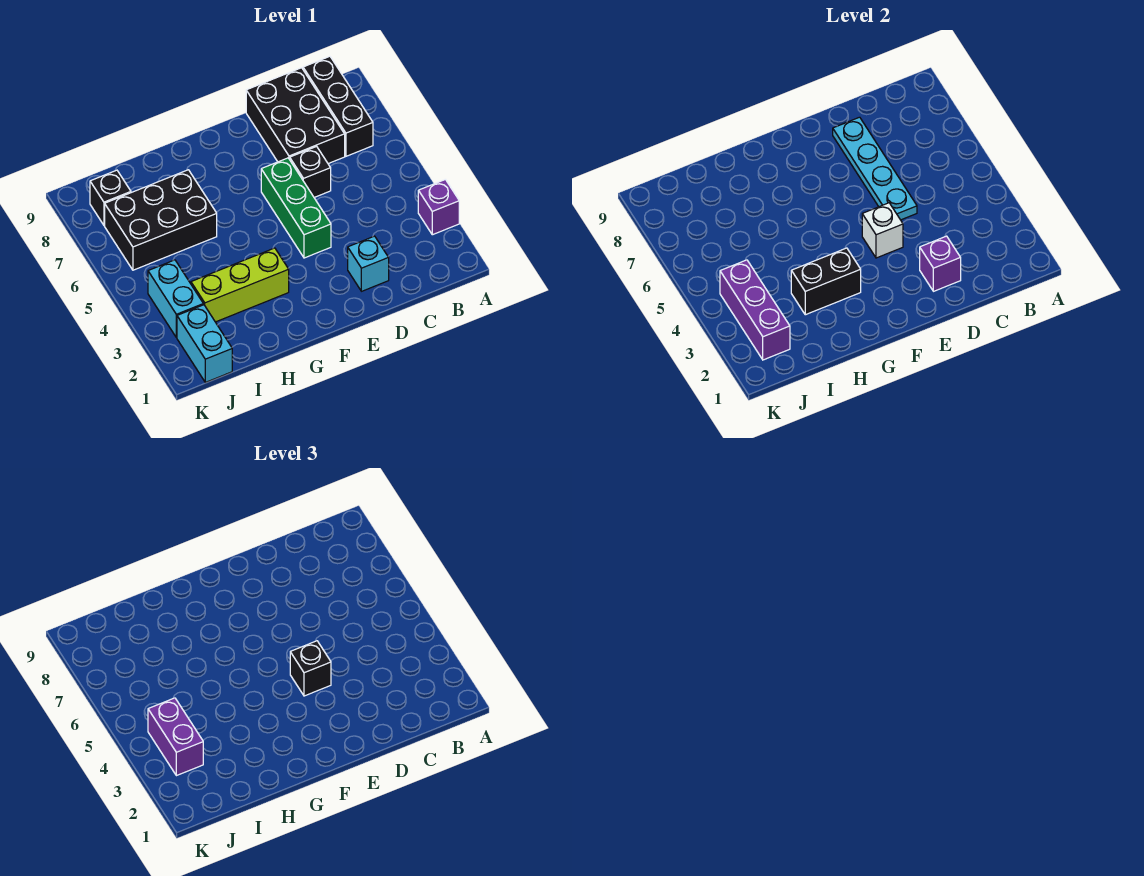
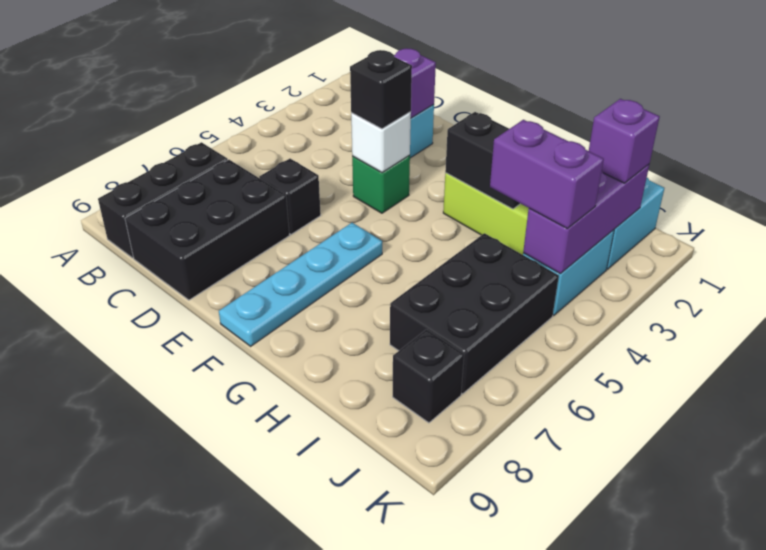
purple brick A3 level 1 -> purple brick J2 level 3
cyan plate D5:D8 level 2 -> cyan plate F6:F9 level 1
green brick E4:E6 level 1 -> green brick E4 level 1
black brick H6:J7 level 1 -> black brick I5:J7 level 1
purple brick J3:J4 level 3 -> purple brick I4:J4 level 3

